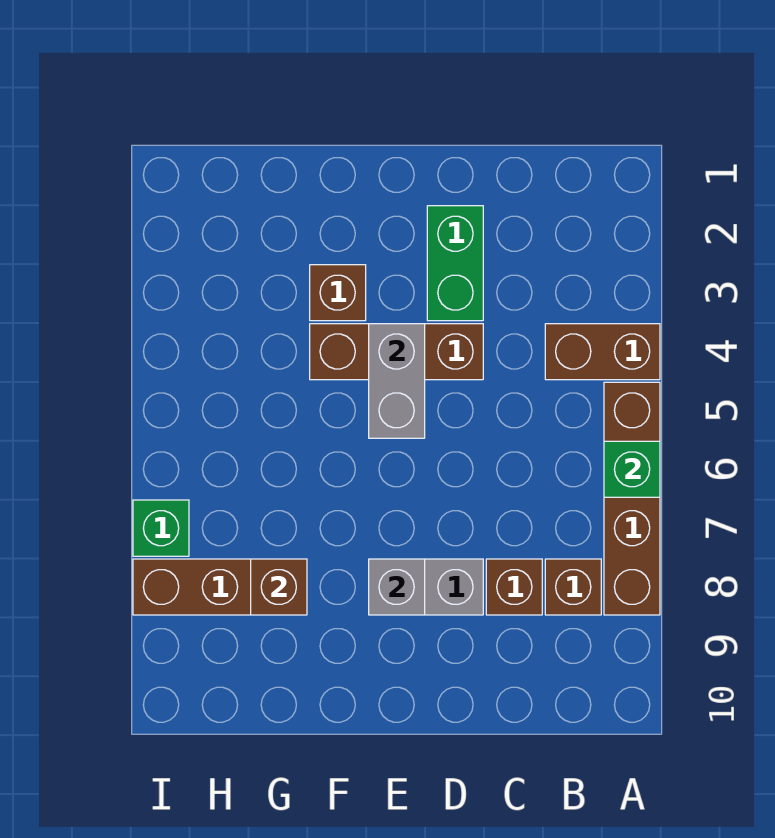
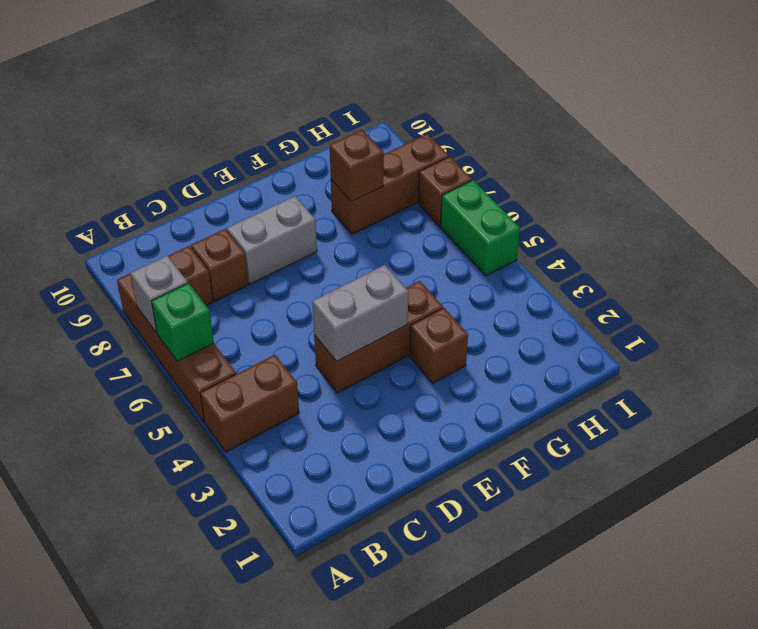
green brick D2:D3 level 1 -> green brick I5:I6 level 1
grey brick E4:E5 level 2 -> grey brick D4:E4 level 2
grey brick E8 level 2 -> grey brick A7 level 2
green brick I7 level 1 -> brown brick I7 level 1

